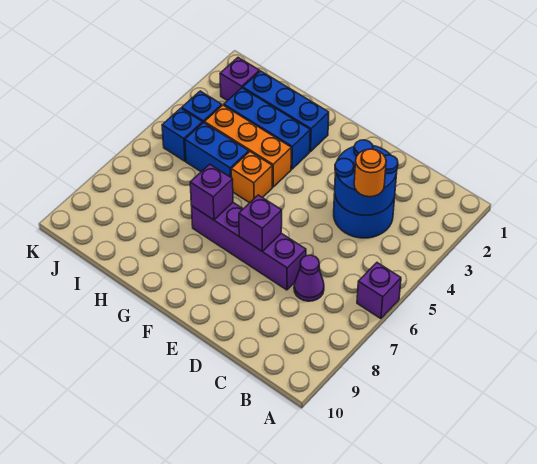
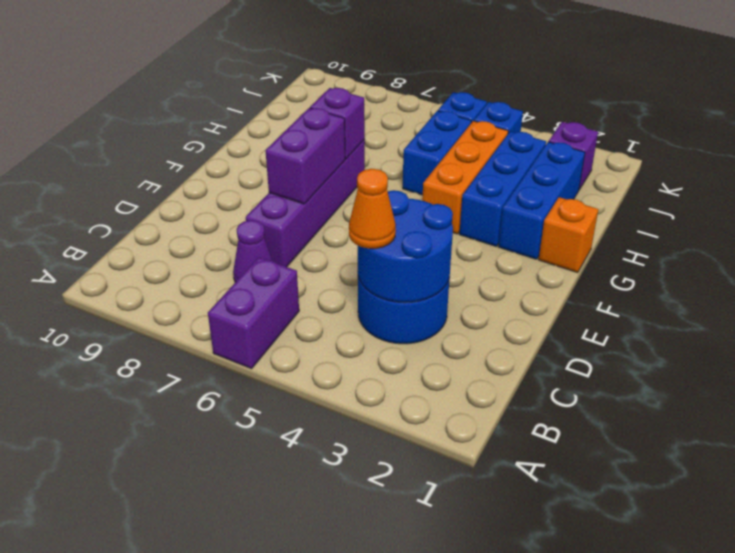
purple brick A6 level 1 -> purple brick A6:B6 level 1
orange round brick C4 level 3 -> orange cone C4 level 3
purple brick E7 level 2 -> purple brick E7:F7 level 2
orange brick G5 level 1 -> orange brick G1 level 1

